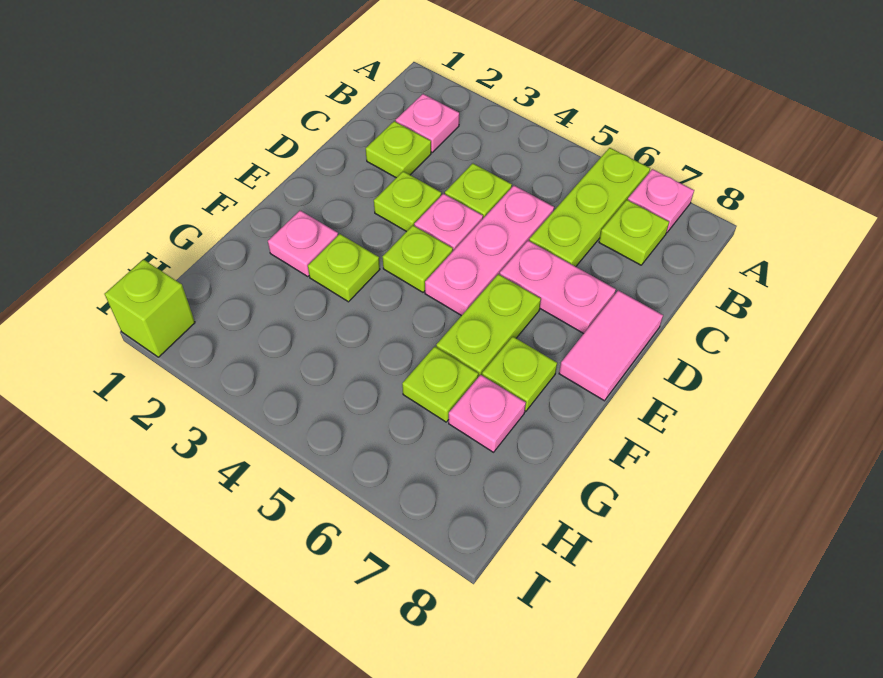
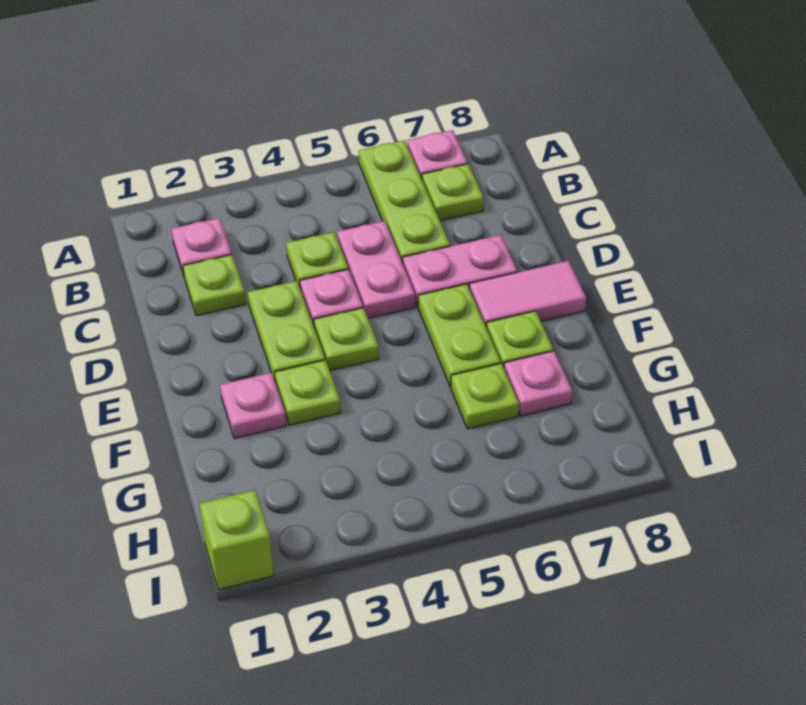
pink plate C5:E5 level 1 -> pink plate C5:D5 level 1
lime plate D3 level 1 -> lime plate D3:E3 level 1
pink tile D8:E8 level 1 -> pink tile E7:E8 level 1

